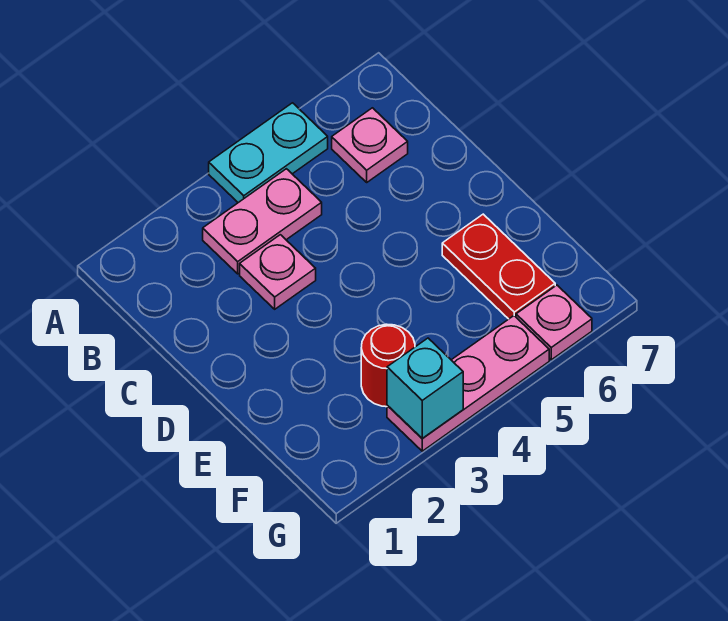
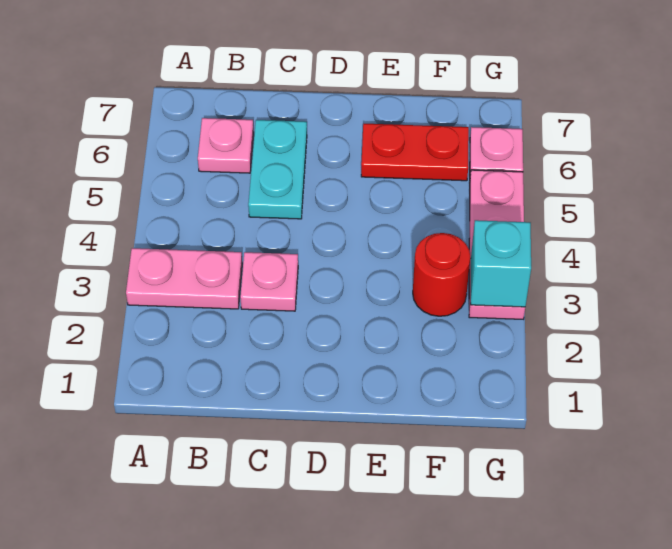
cyan plate A4:A5 level 1 -> cyan plate C5:C6 level 1
pink plate B3:B4 level 1 -> pink plate A3:B3 level 1

